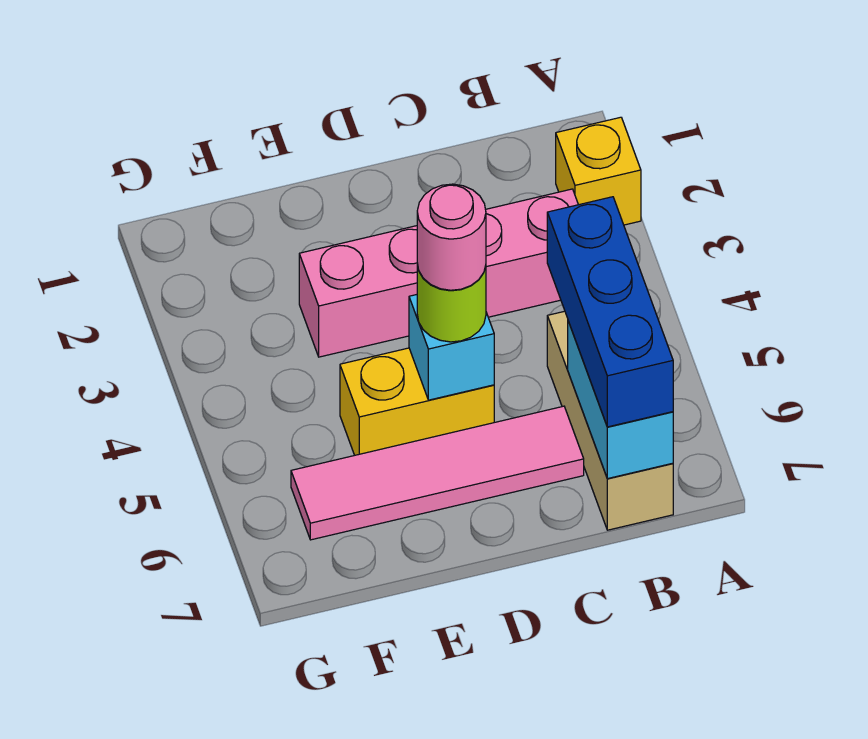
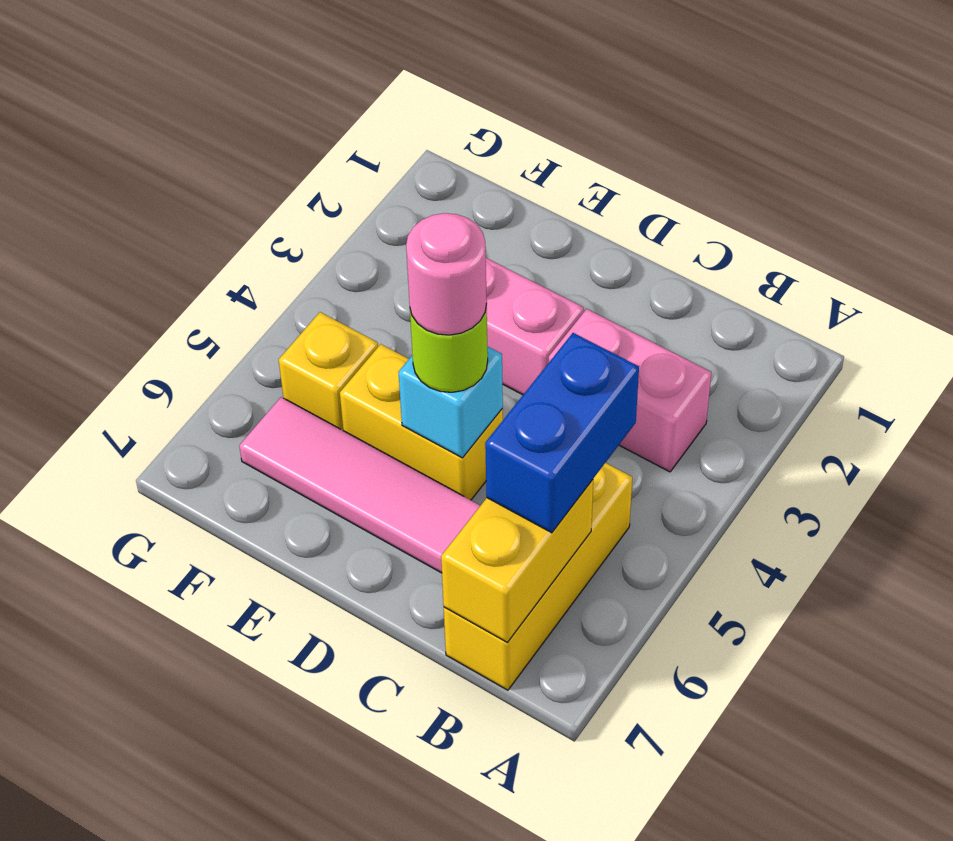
yellow brick A2 level 1 -> yellow brick F5 level 1
tan brick B5:B7 level 1 -> yellow brick B5:B7 level 1
blue brick B5:B7 level 3 -> blue brick B5:B6 level 3
cyan brick B6:B7 level 2 -> yellow brick B6:B7 level 2

